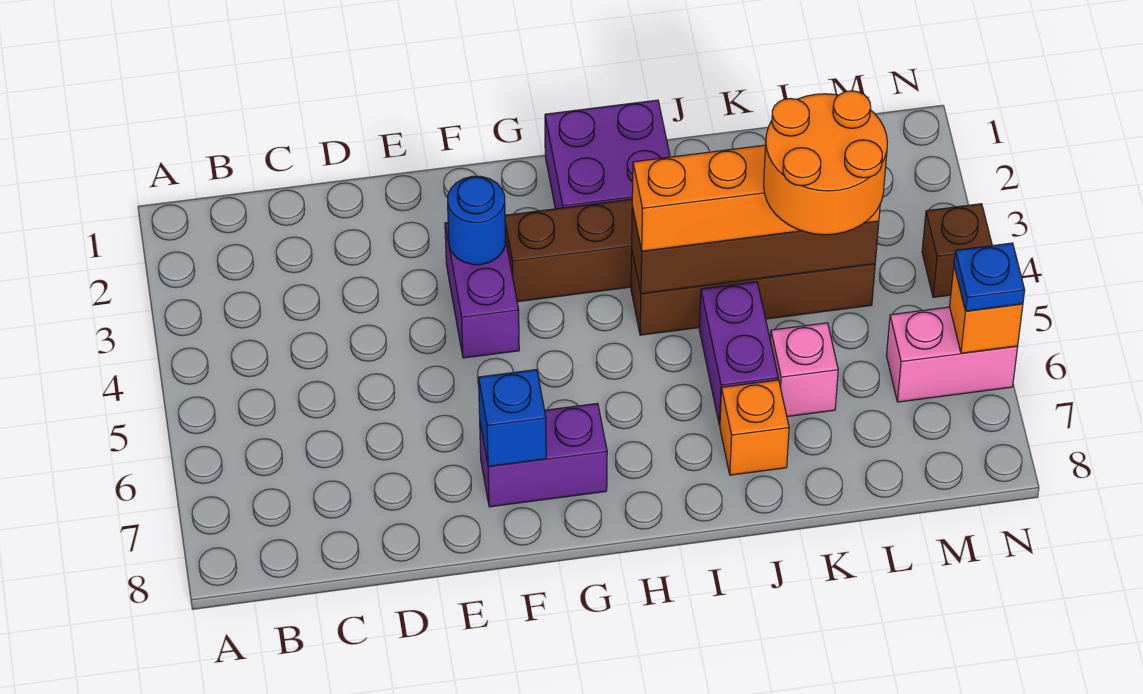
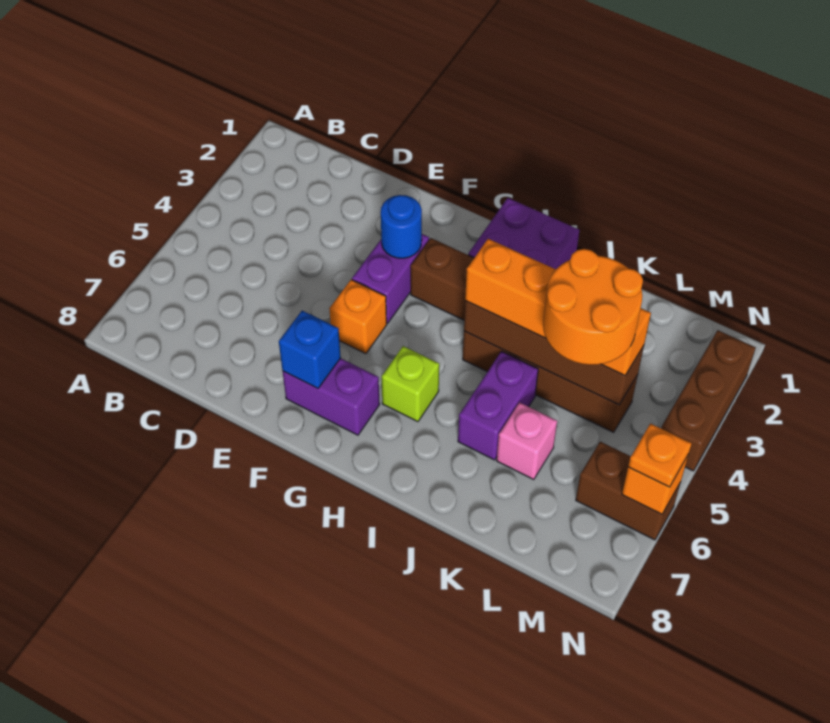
none -> lime brick H6 level 1
orange brick J7 level 1 -> orange brick F5 level 1
pink brick M6:N6 level 1 -> brown brick M6:N6 level 1
brown brick N4 level 1 -> brown brick N2:N4 level 1
blue plate N6 level 3 -> orange plate N6 level 3

